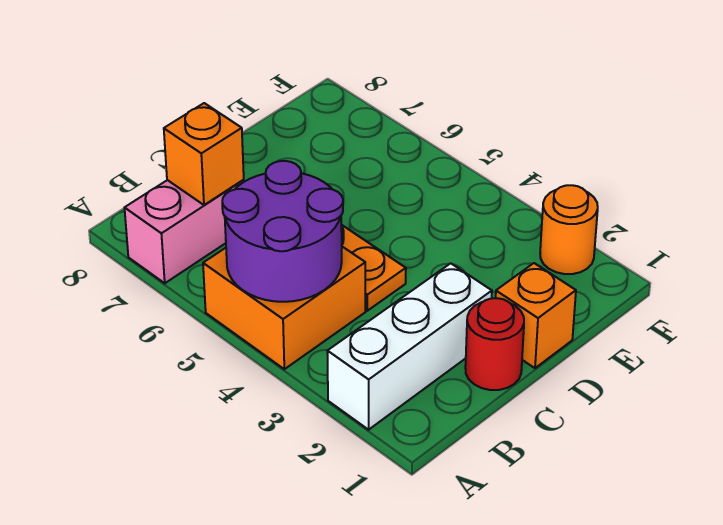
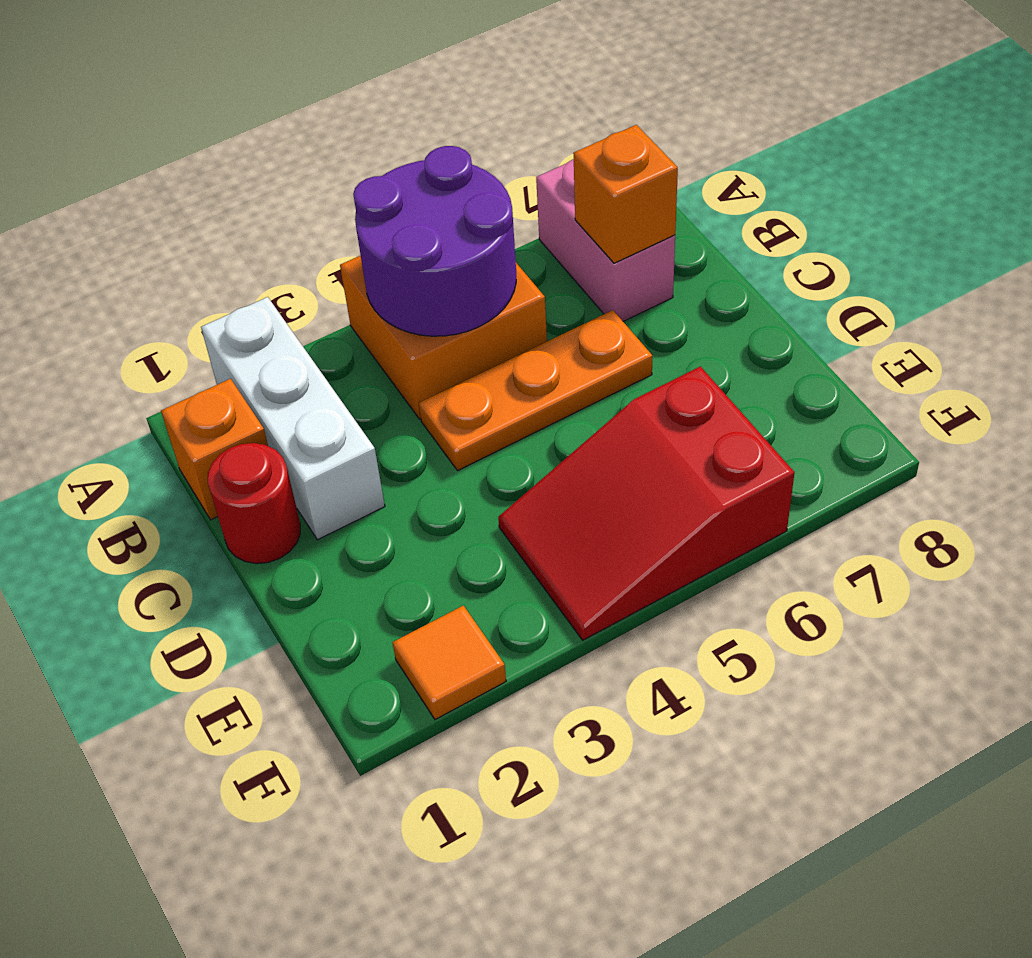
orange brick D1 level 1 -> orange brick B1 level 1
none -> red slope E4:F6 level 1 top 6
orange round brick F2 level 1 -> orange tile F2 level 1

